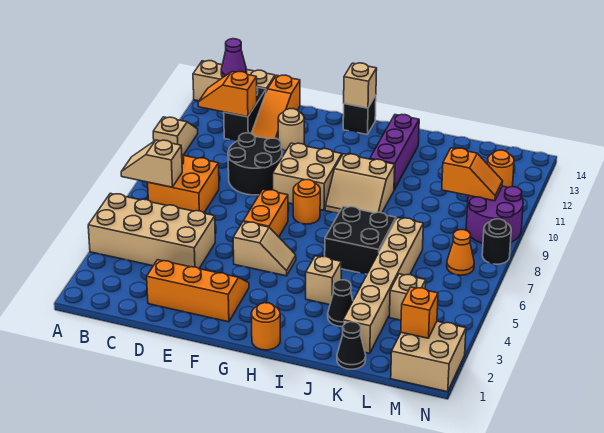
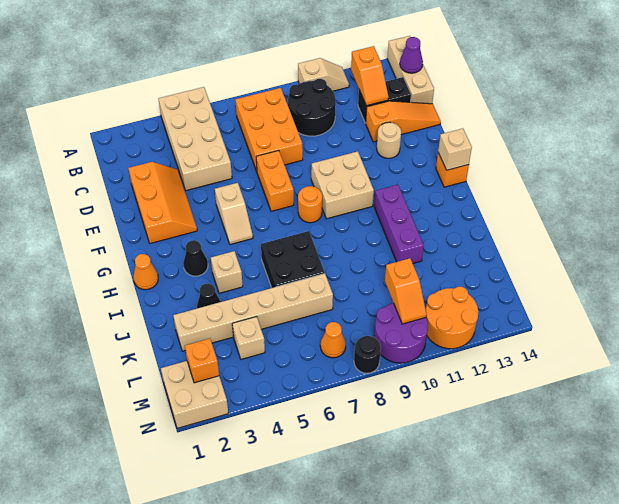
tan slope A7:B7 level 2 top B -> none
orange brick B7:C8 level 1 -> orange brick B7:D8 level 1
orange slope B12:C12 level 2 top C -> orange slope B12:C12 level 2 top B
black round brick D9:E10 level 1 -> black round brick B9:C10 level 1
orange slope D12:D14 level 1 top 14 -> orange slope D12:D14 level 1 top 12
orange brick F6:F7 level 1 -> orange brick E7:F7 level 1
black brick G14 level 1 -> orange brick G14 level 1
orange round brick H1 level 1 -> orange cone H1 level 1
tan slope H9:I10 level 1 top 10 -> none
purple brick I11:I13 level 1 -> purple brick H11:J11 level 1
black cone K1 level 1 -> black cone H3 level 1
orange round brick M12 level 1 -> orange round brick M11:N12 level 1

